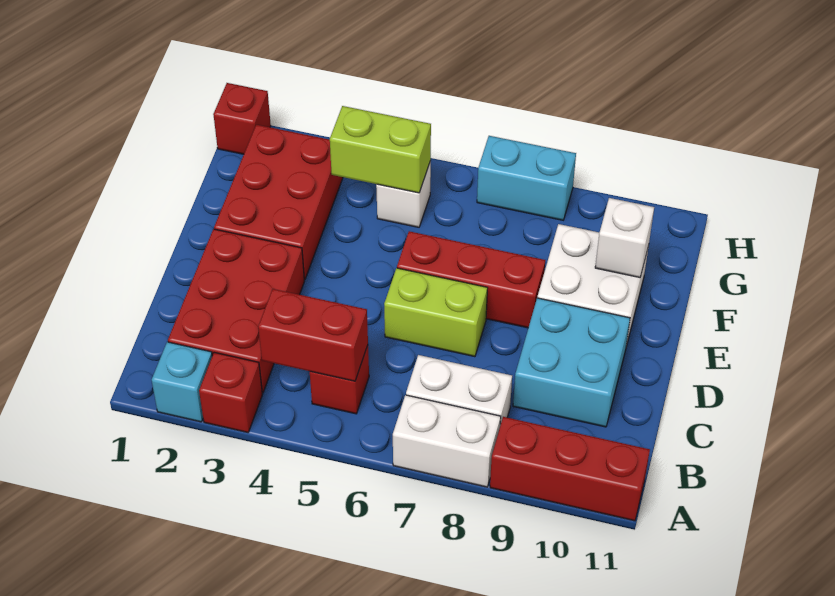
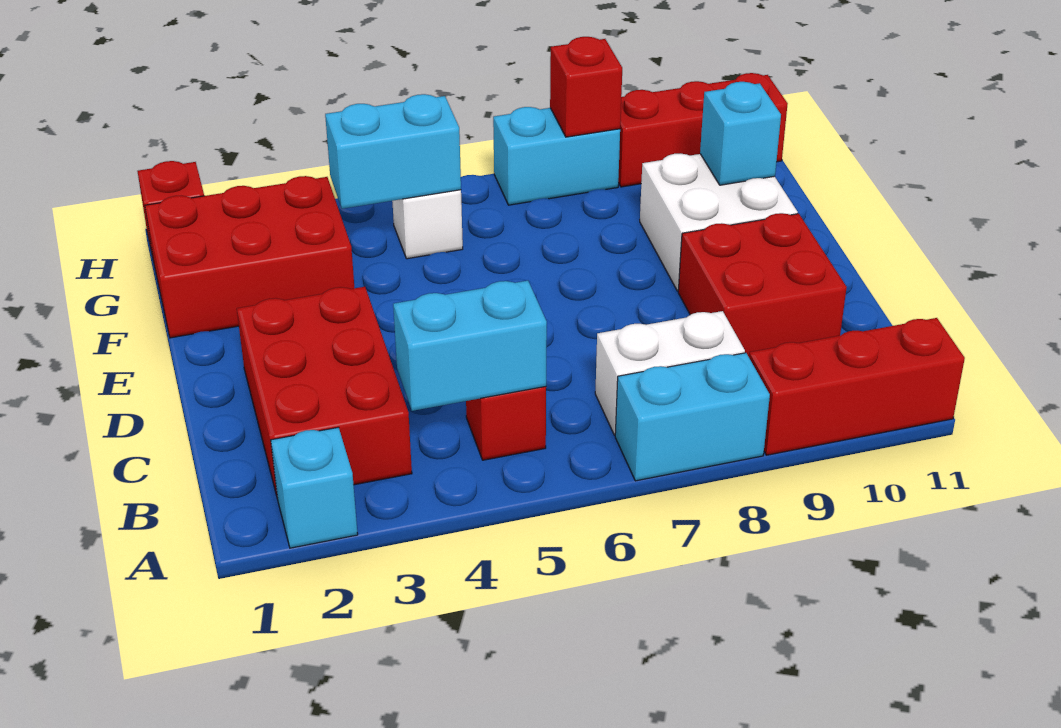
red brick A3 level 1 -> red brick H8 level 2
white brick A7:A8 level 1 -> cyan brick A7:A8 level 1
red brick B4:B5 level 2 -> cyan brick B4:B5 level 2
cyan brick C9:D10 level 1 -> red brick C9:D10 level 1
lime brick D6:D7 level 1 -> none
red brick E2:G3 level 1 -> red brick F1:G3 level 1
red brick E6:E8 level 1 -> red brick H9:H11 level 1
white brick F10 level 2 -> cyan brick F10 level 2
lime brick G4:G5 level 2 -> cyan brick G4:G5 level 2

